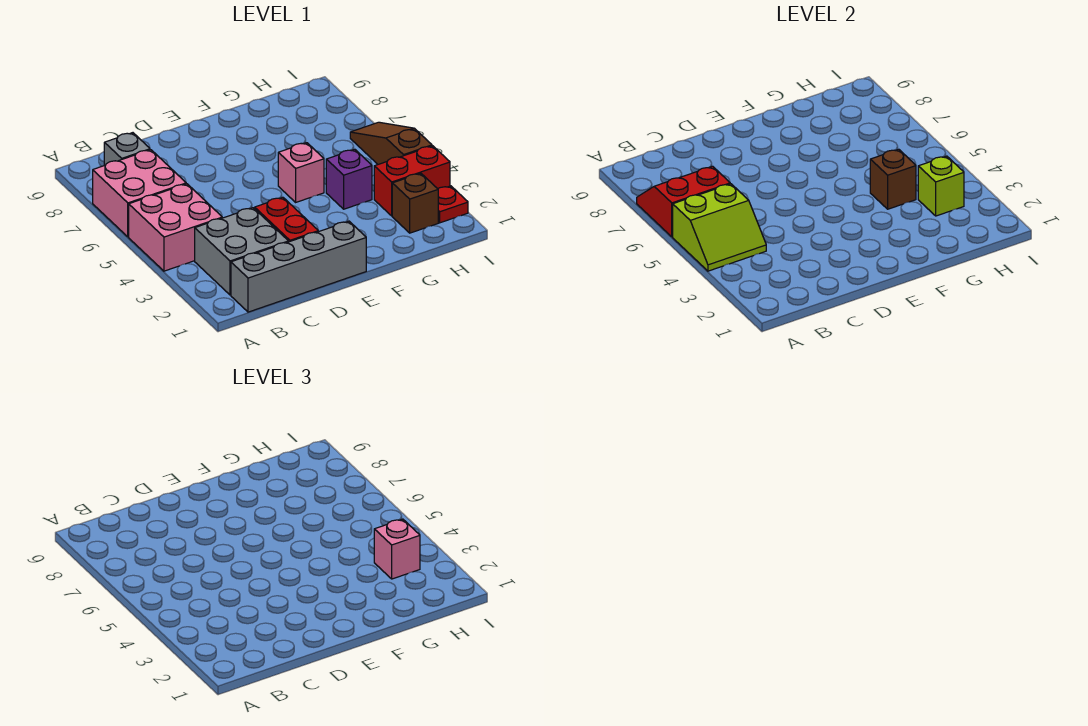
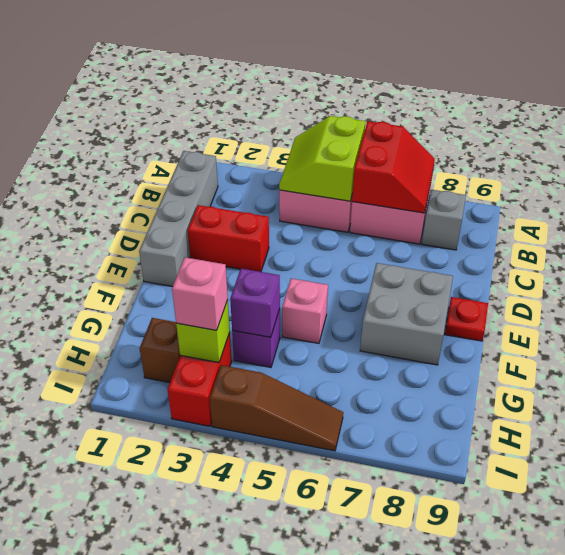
grey brick B2:C3 level 1 -> grey brick E7:F8 level 1
brown brick G4 level 2 -> purple brick G4 level 2
red plate I2 level 1 -> red plate E9 level 1

